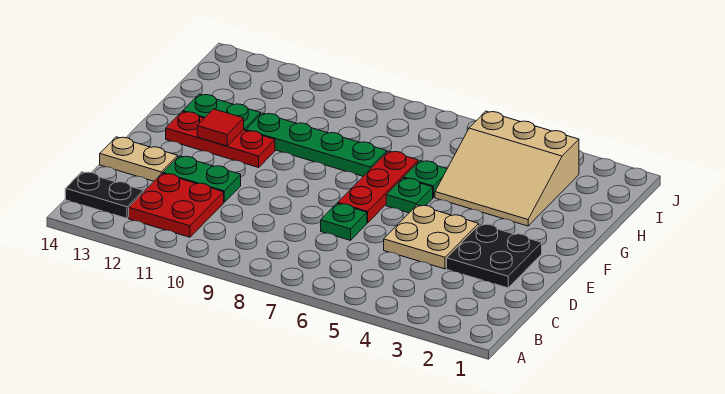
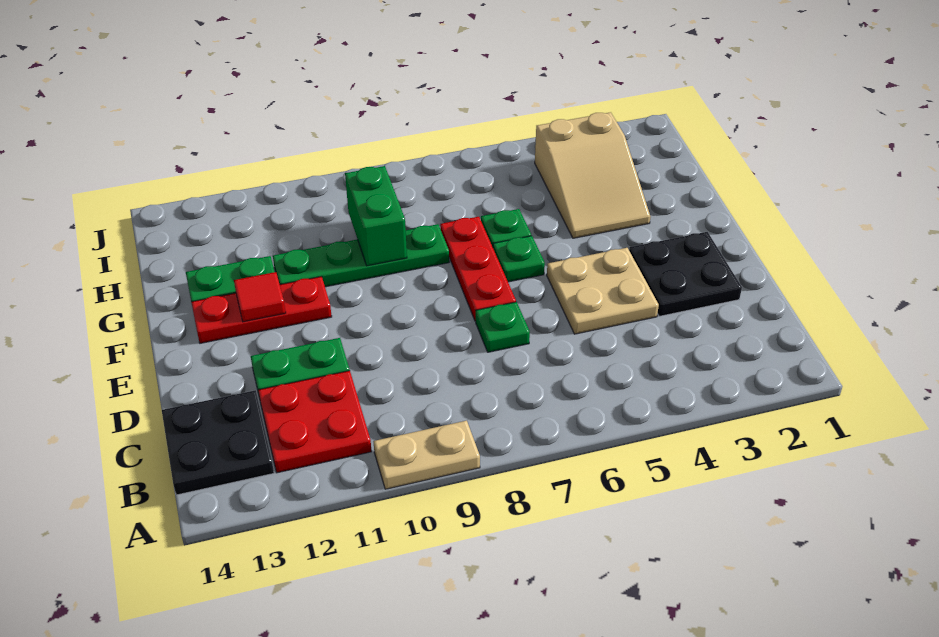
black plate B13:B14 level 1 -> black plate B13:C14 level 1
tan plate D13:D14 level 1 -> tan plate A9:A10 level 1
tan slope G3:I5 level 1 top I -> tan slope G3:I4 level 1 top I
none -> green brick G9:H9 level 2

